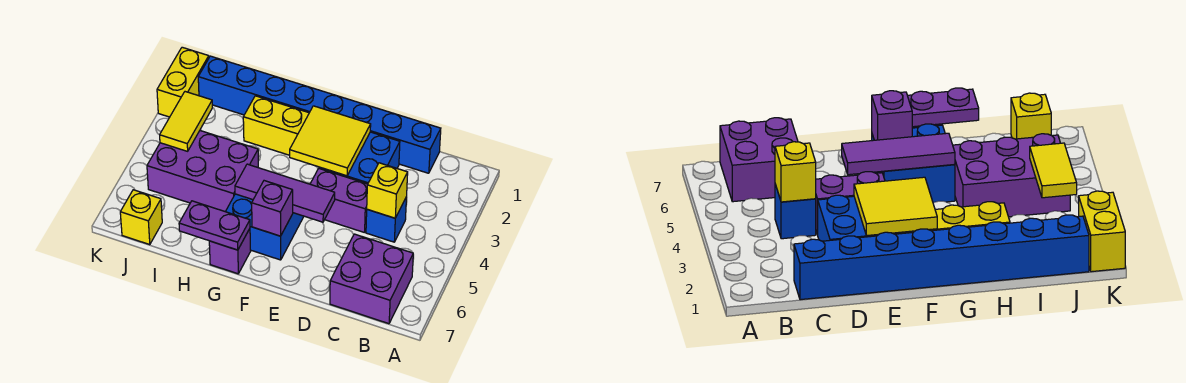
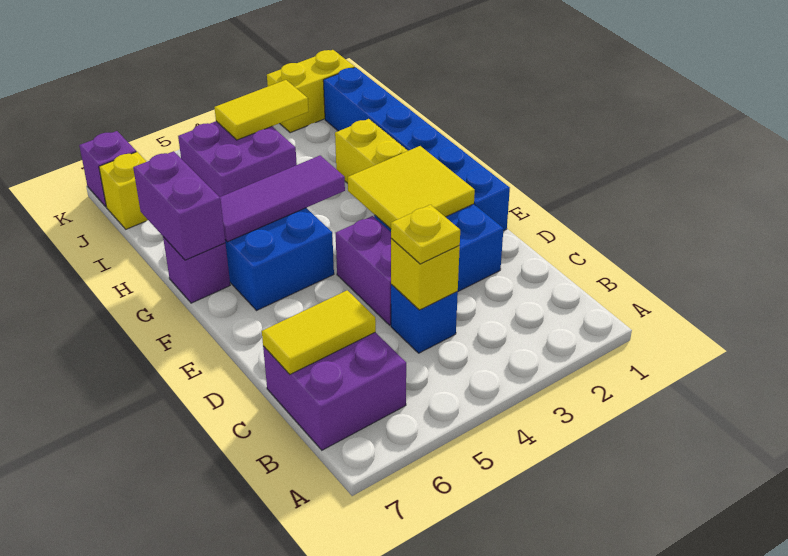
blue brick C1:J1 level 1 -> blue brick E1:J1 level 1
none -> yellow plate C4 level 3
none -> yellow tile C6:C7 level 2
purple tile E5:G5 level 2 -> purple tile G4:G6 level 2
purple brick F6 level 2 -> purple brick K7 level 1
purple plate G7:H7 level 2 -> purple brick G7:H7 level 2
purple brick H4:J5 level 1 -> purple brick I4:J5 level 1

